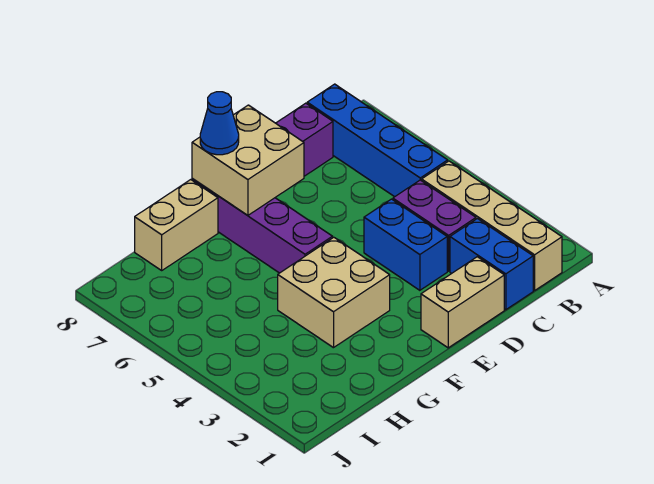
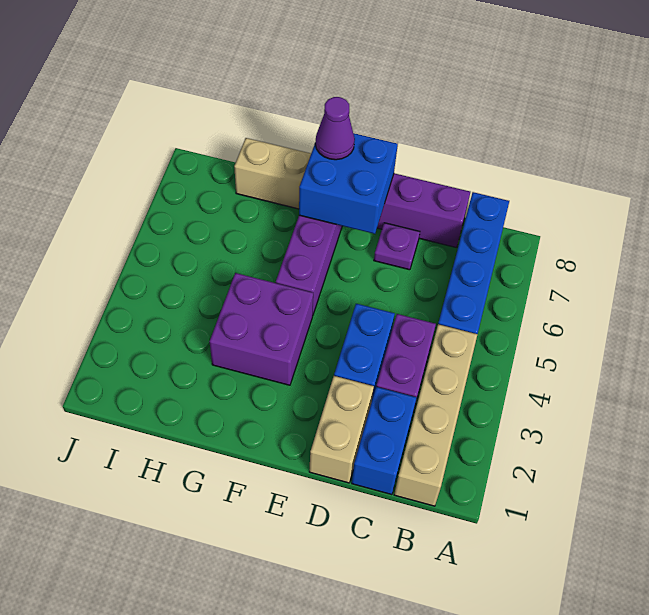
tan brick D1:E1 level 1 -> tan brick D1:D2 level 1
none -> purple plate D7 level 1
tan brick E7:F8 level 2 -> blue brick E7:F8 level 2
tan brick F3:G4 level 1 -> purple brick F3:G4 level 1
blue cone F8 level 3 -> purple cone F8 level 3

